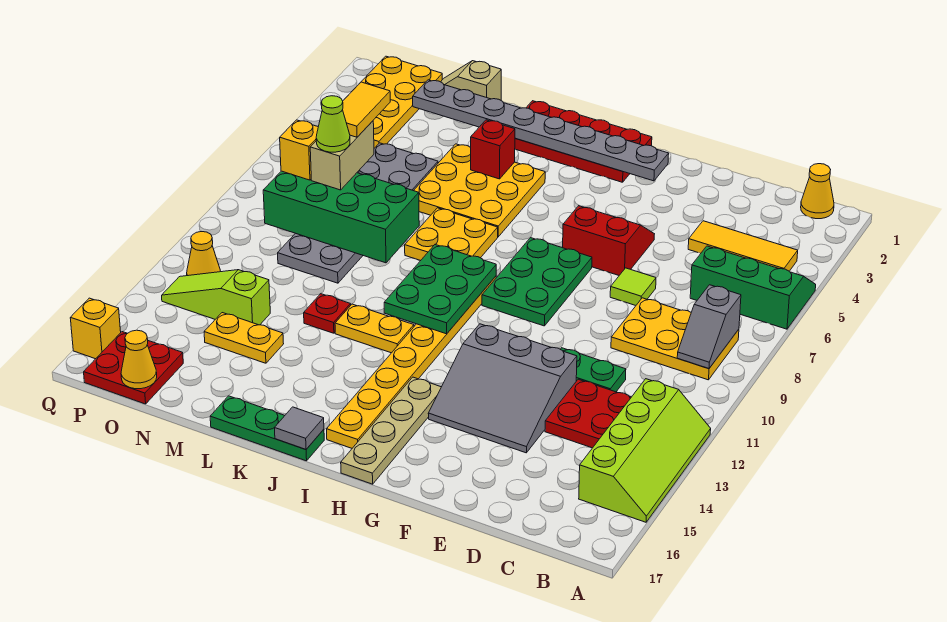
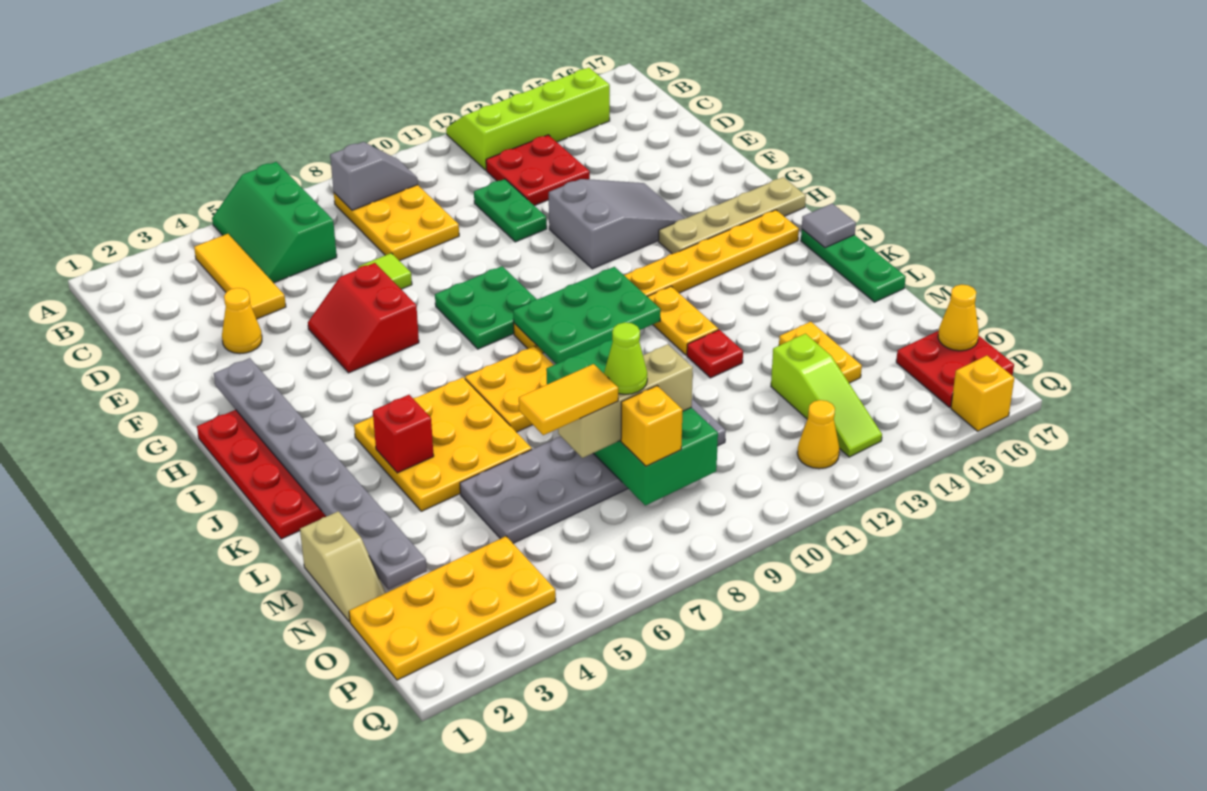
yellow cone B1 level 1 -> yellow cone E3 level 1
grey slope E12:G14 level 1 top 12 -> grey slope F12:G14 level 1 top 12
green plate G7:H9 level 1 -> green plate G8:H9 level 1
tan brick N7:N8 level 3 -> tan brick N7:N9 level 3

